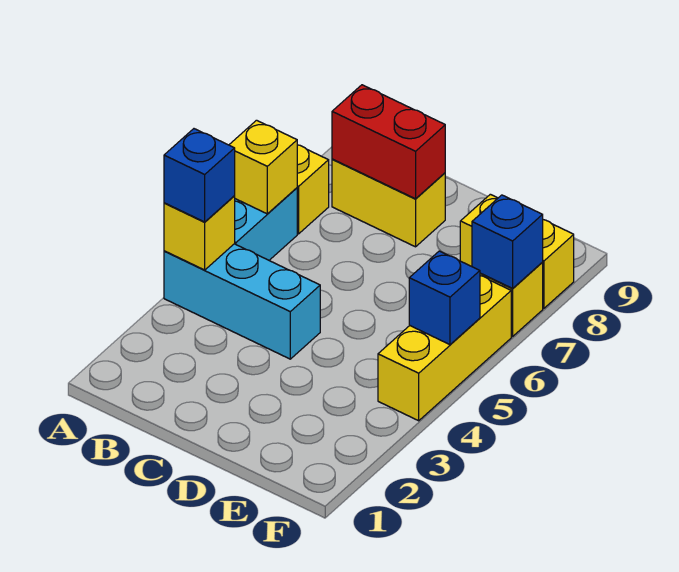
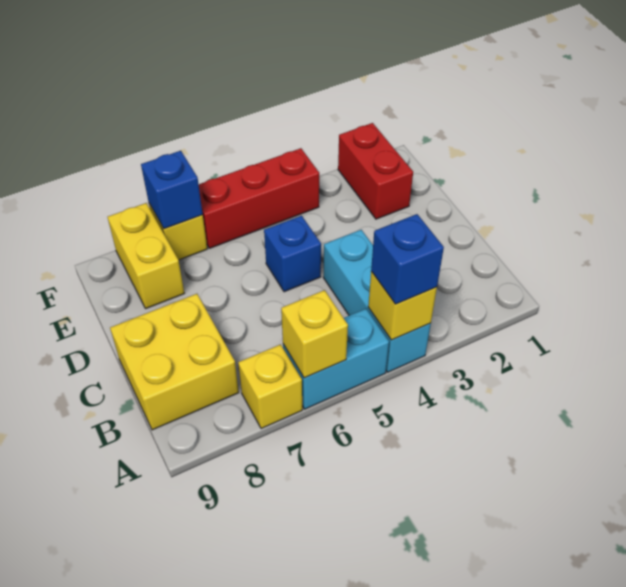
yellow brick B8:C8 level 1 -> yellow brick B8:C9 level 1
red brick B8:C8 level 2 -> red brick E2:F2 level 1
yellow brick F4:F6 level 1 -> red brick F4:F6 level 1
blue brick F5 level 2 -> blue brick D5 level 1

